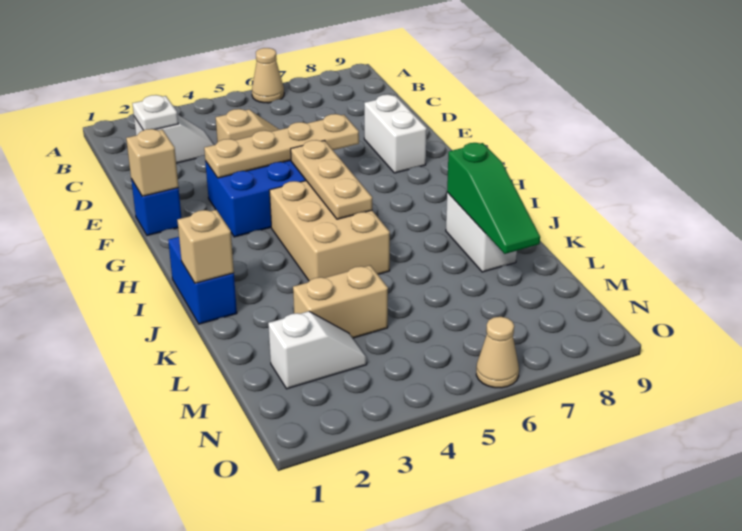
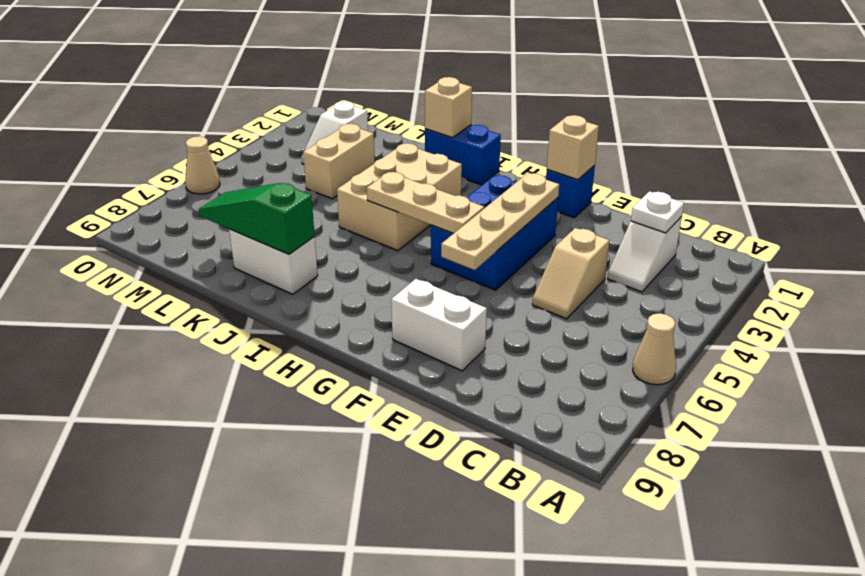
tan brick H4:J5 level 1 -> tan brick I3:J5 level 1

